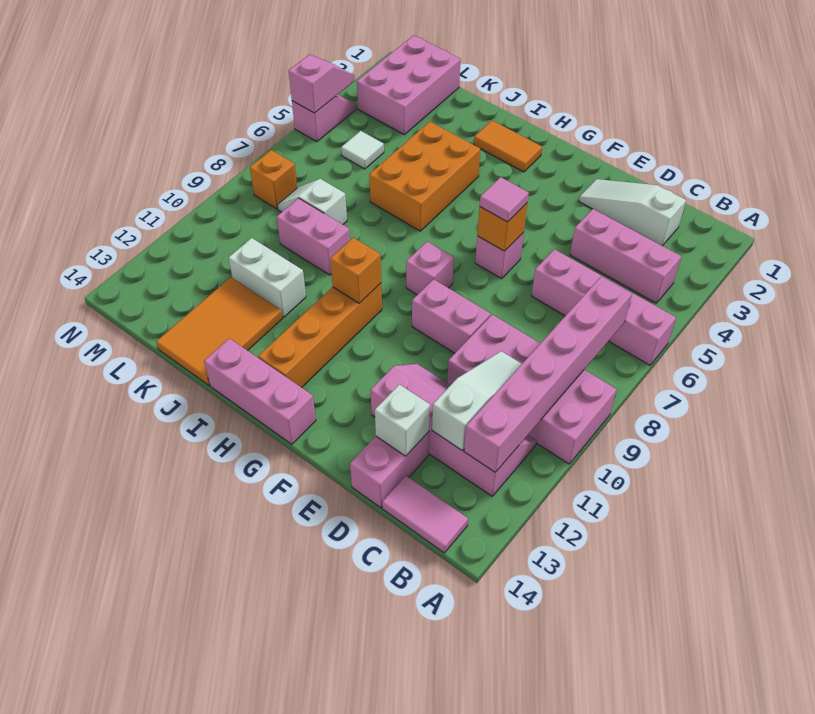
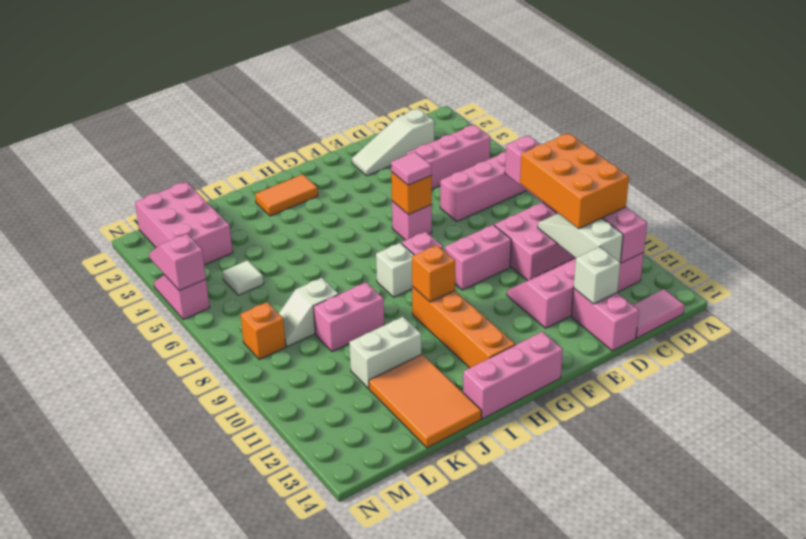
none -> white brick H8 level 1
orange brick I4:J6 level 1 -> orange brick B9:C11 level 3

